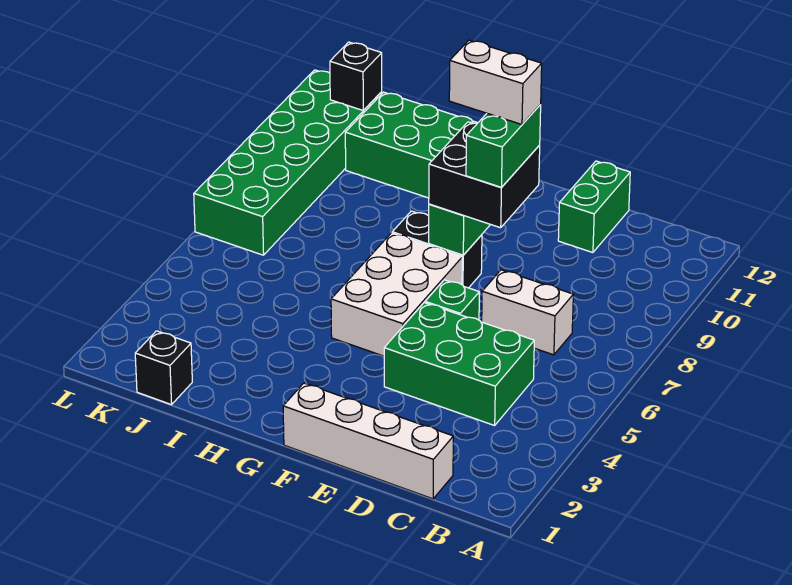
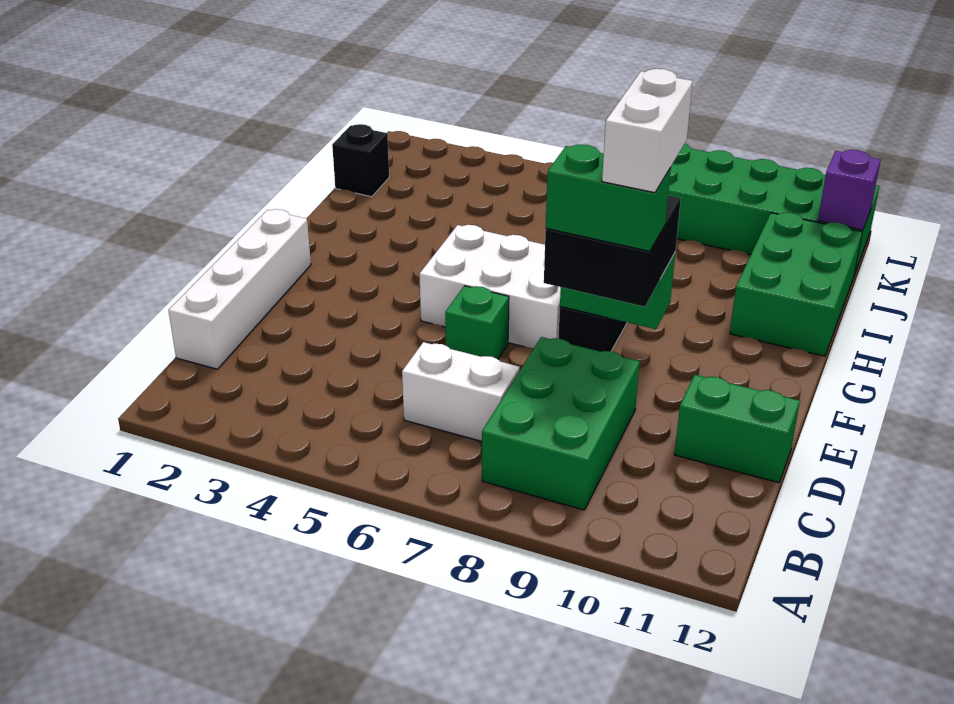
green brick C4:E5 level 1 -> green brick B8:D9 level 1
white brick C7:D7 level 1 -> white brick C6:C7 level 1
black brick K12 level 2 -> purple brick K12 level 2

